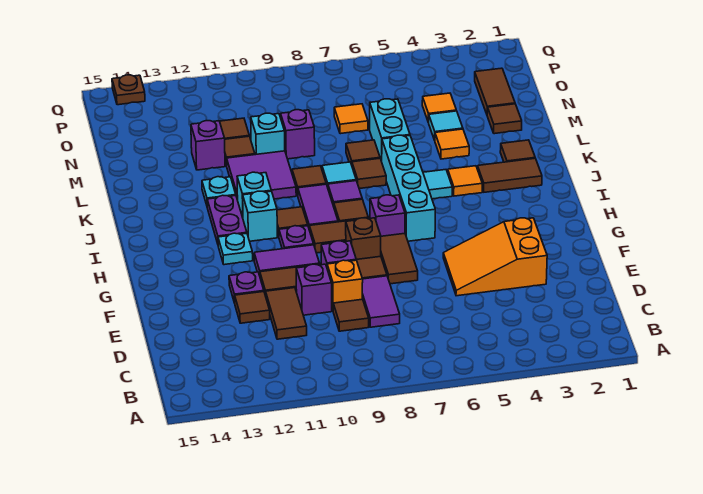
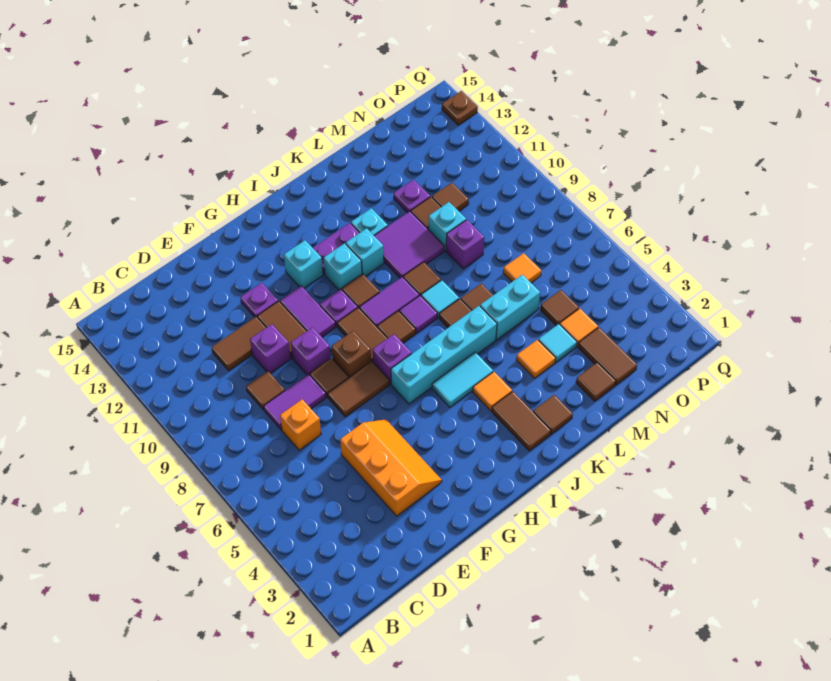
orange slope E3:F5 level 1 top 3 -> orange slope E3:F5 level 1 top E
orange brick E9 level 1 -> orange brick D7 level 1
brown tile E12 level 1 -> brown tile N5 level 1
cyan plate H12 level 1 -> cyan brick H12 level 1
cyan tile J5 level 1 -> cyan tile I5:J5 level 1
purple brick M12 level 1 -> purple plate M12 level 1
brown tile N2:O2 level 1 -> brown tile N2:N3 level 1

